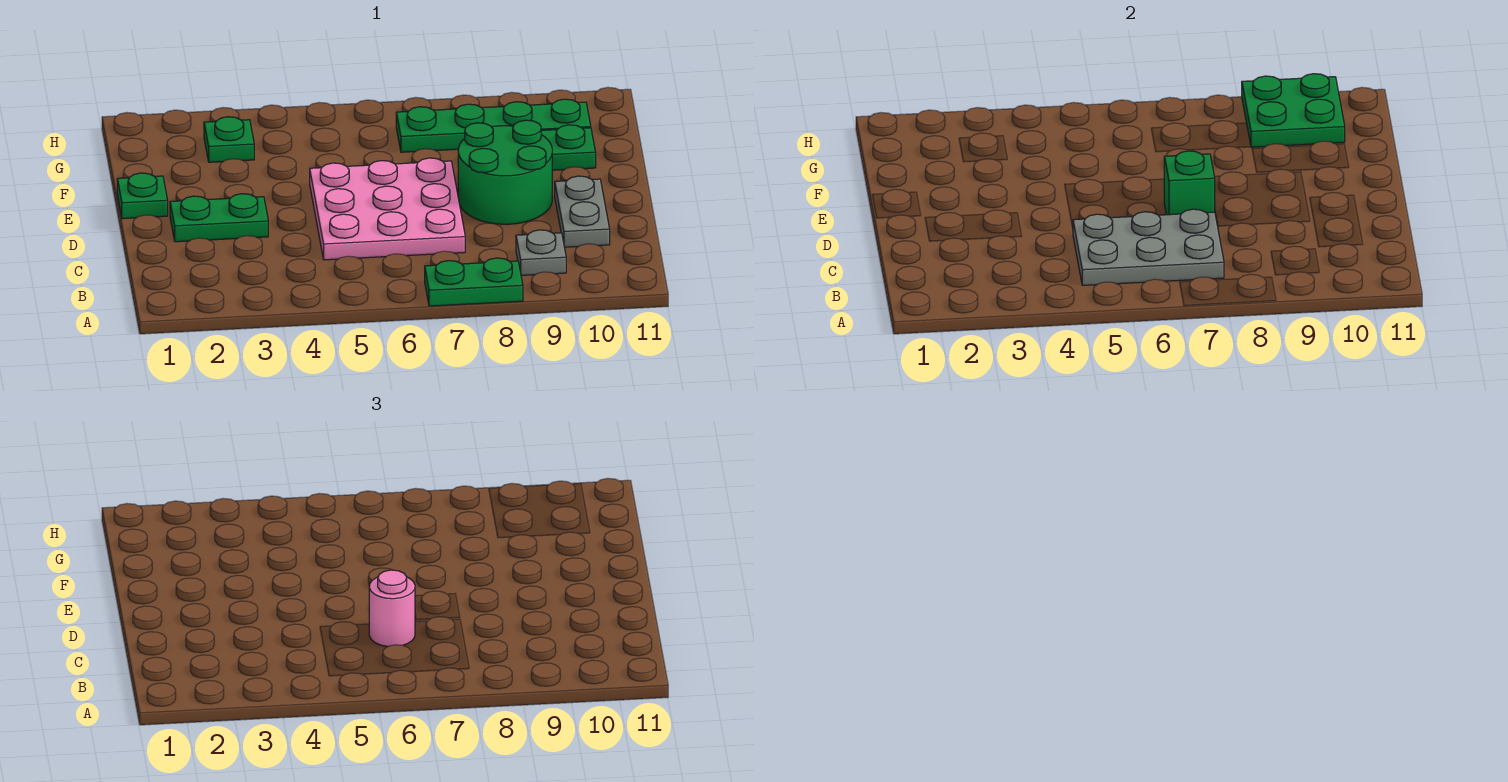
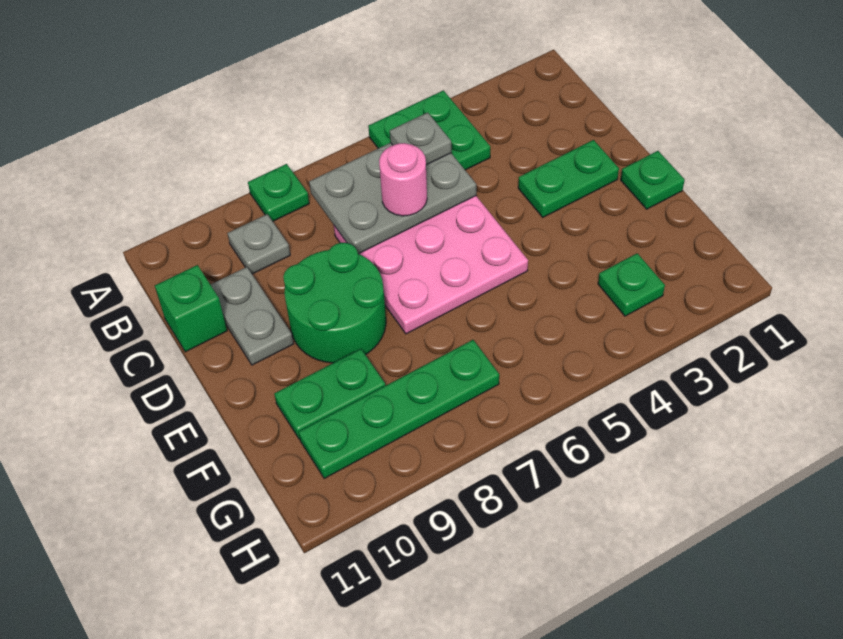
green plate A7:A8 level 1 -> green plate A8 level 1
none -> grey plate B5 level 3
green brick D7 level 2 -> green brick C11 level 1
green plate G9:H10 level 2 -> green plate A4:B5 level 1

